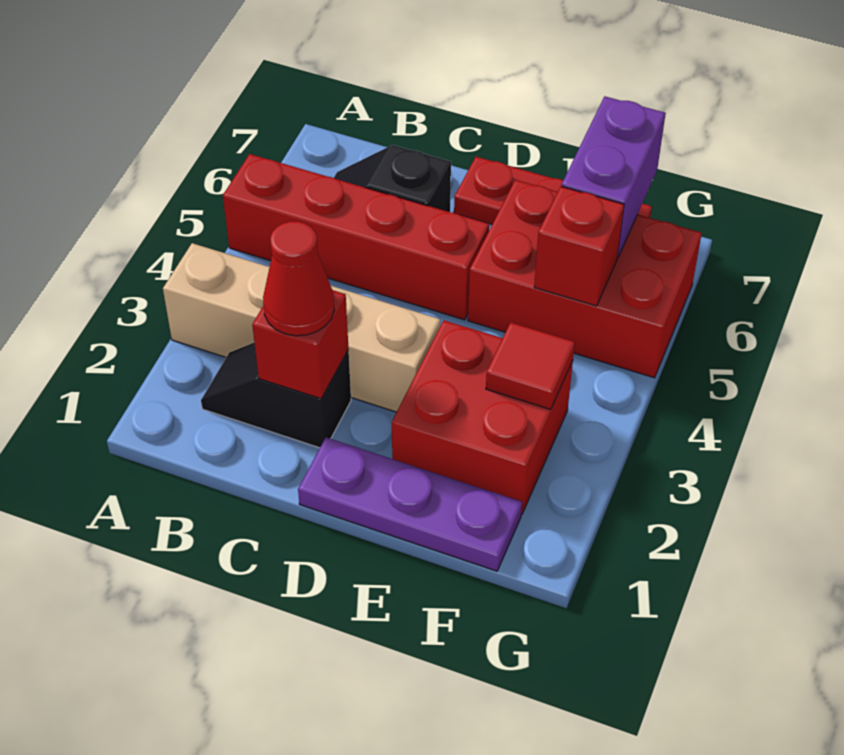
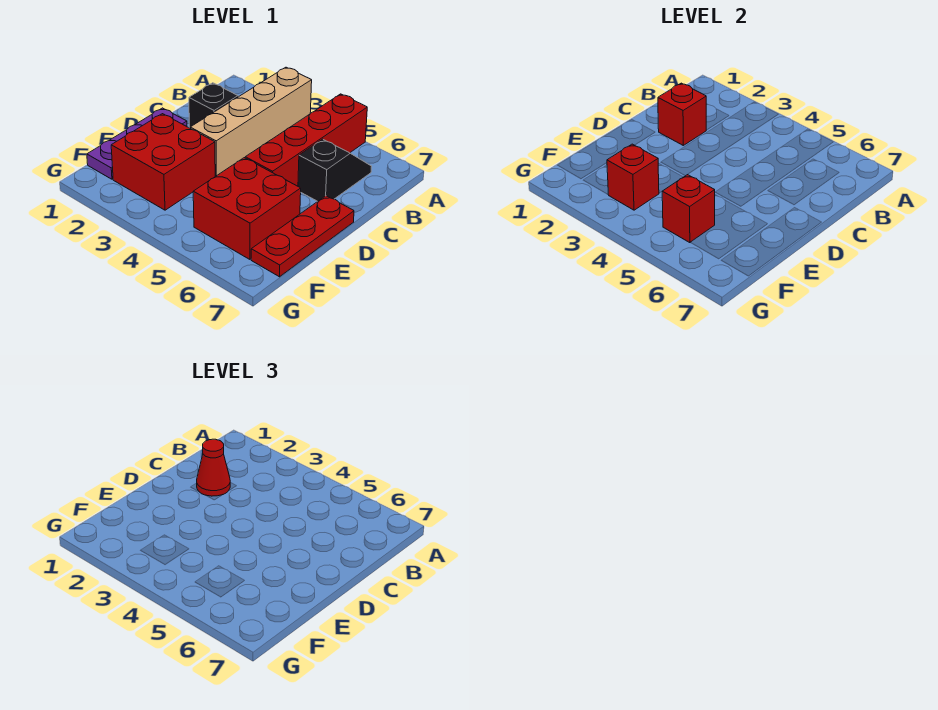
red brick E5:G6 level 1 -> red brick E5:F6 level 1
red tile F3 level 2 -> red brick F3 level 2
purple brick F6:F7 level 2 -> none

